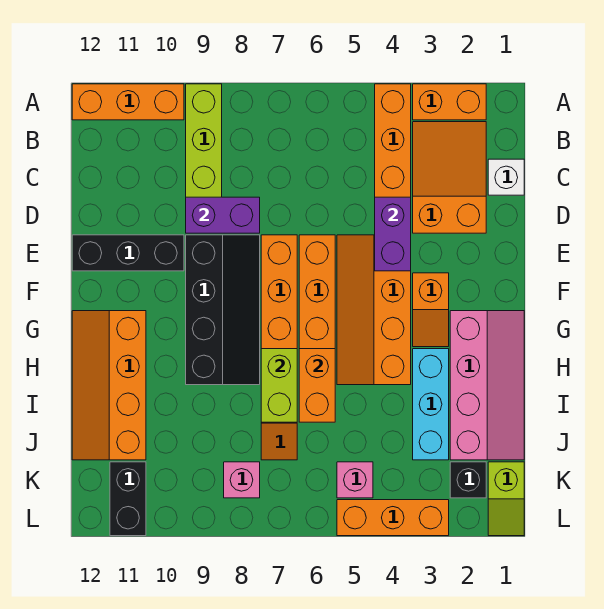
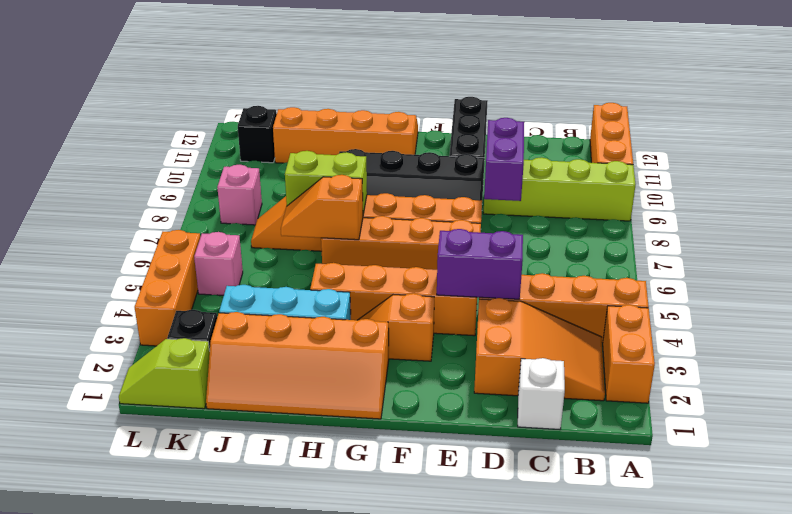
pink slope G1:J2 level 1 top 2 -> orange slope G1:J2 level 1 top 2
orange brick H6:I6 level 2 -> orange slope H6:I6 level 2 top H
black brick K11:L11 level 1 -> black brick K11 level 1

